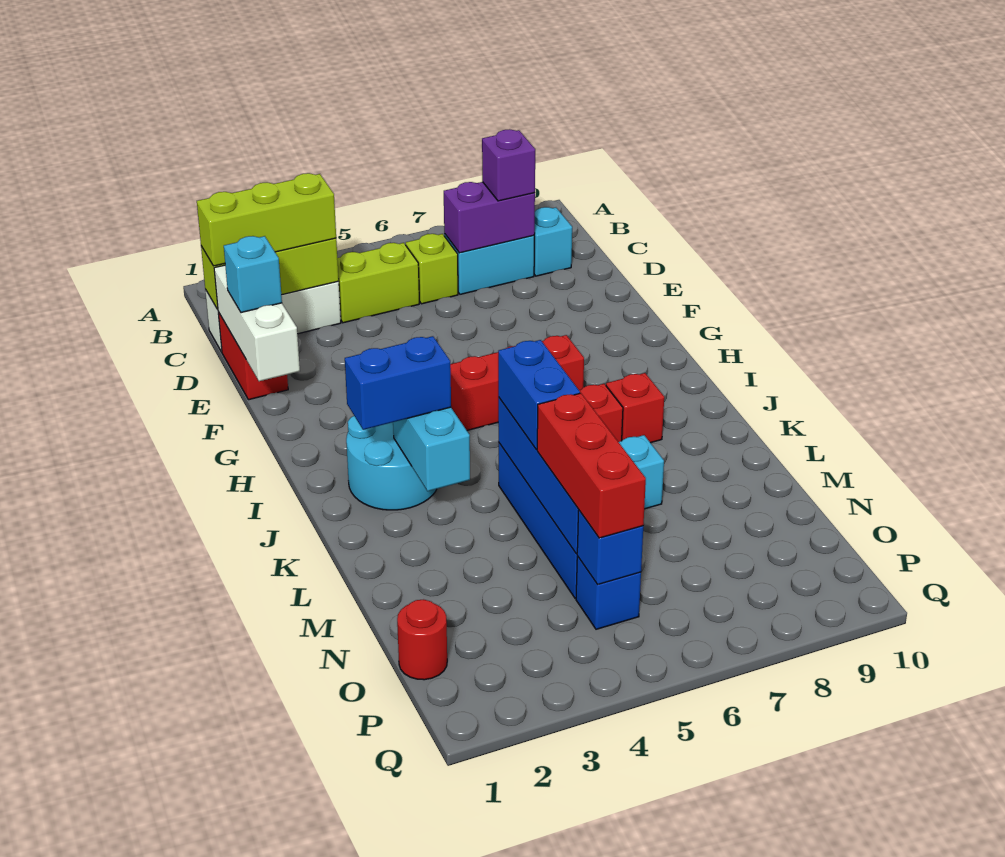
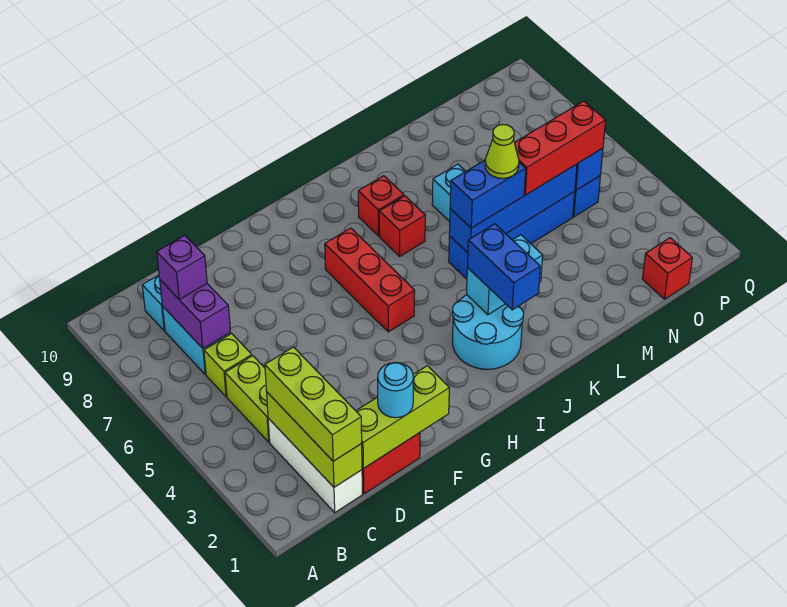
white brick D1:F1 level 2 -> lime brick D1:F1 level 2
cyan brick E1 level 3 -> cyan round brick E1 level 3
none -> lime cone L5 level 4
red round brick O1 level 1 -> red brick O1 level 1

